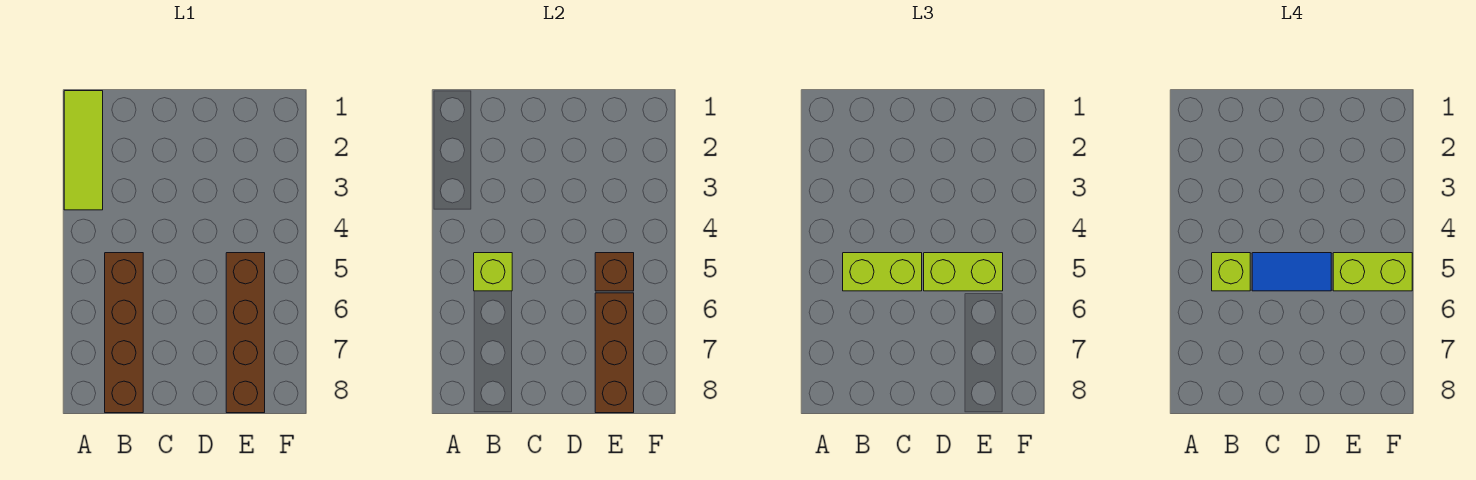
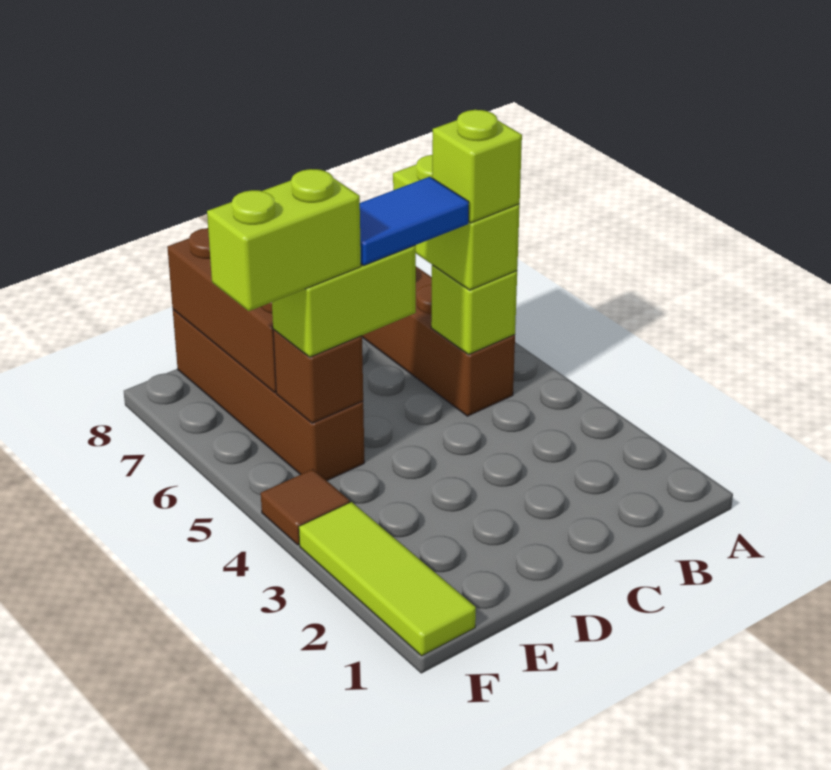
lime tile A1:A3 level 1 -> lime tile F1:F3 level 1
lime brick B5:C5 level 3 -> lime brick B5:B6 level 3
none -> brown tile F4 level 1

